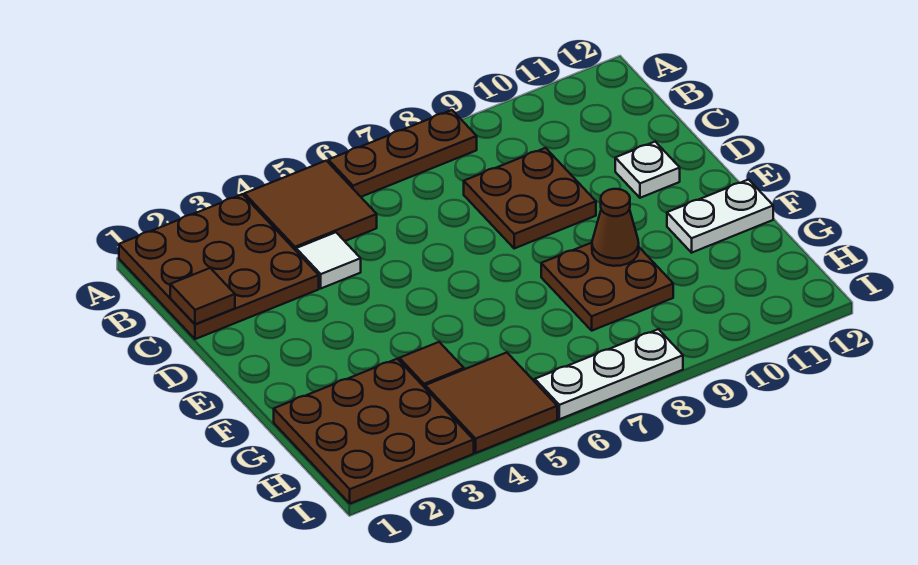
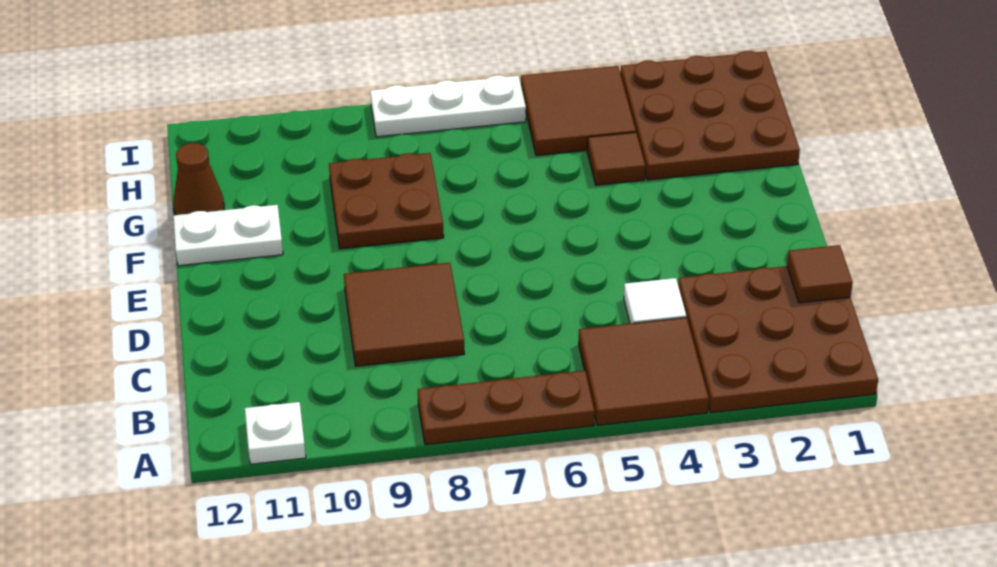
brown plate C8:D9 level 1 -> brown tile C8:D9 level 1
white plate D11 level 1 -> white plate A11 level 1
brown cone F9 level 2 -> brown cone G12 level 1

